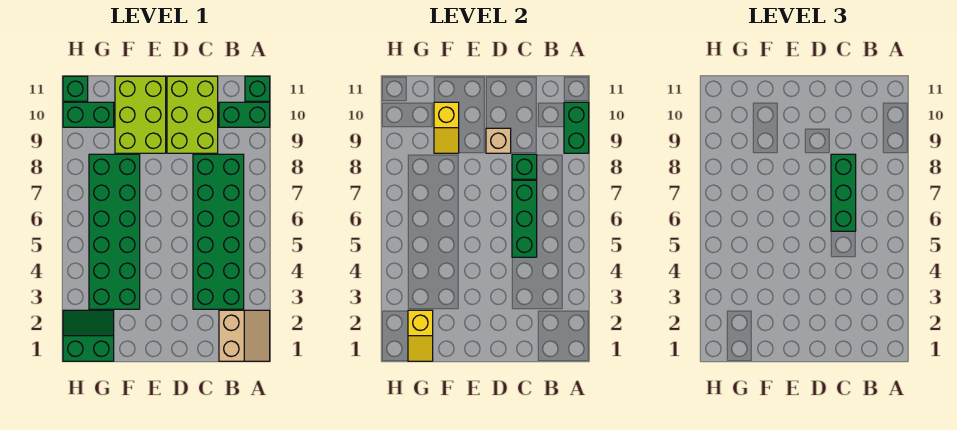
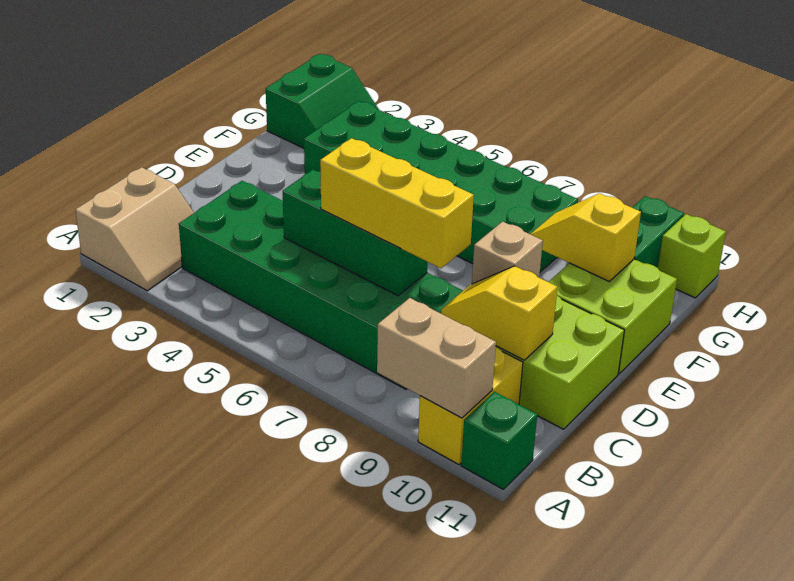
tan slope A1:B2 level 1 top B -> tan slope A1:B2 level 1 top 1
green brick A9:A10 level 2 -> tan brick A9:A10 level 2
green brick A10:B10 level 1 -> yellow brick A10:B10 level 1
green brick C6:C8 level 3 -> yellow brick C6:C8 level 3
green brick C8 level 2 -> none
lime brick E9:F11 level 1 -> lime brick E10:F11 level 1
yellow slope G1:G2 level 2 top 2 -> yellow slope C9:C10 level 2 top 10
green brick H11 level 1 -> lime brick H11 level 1

